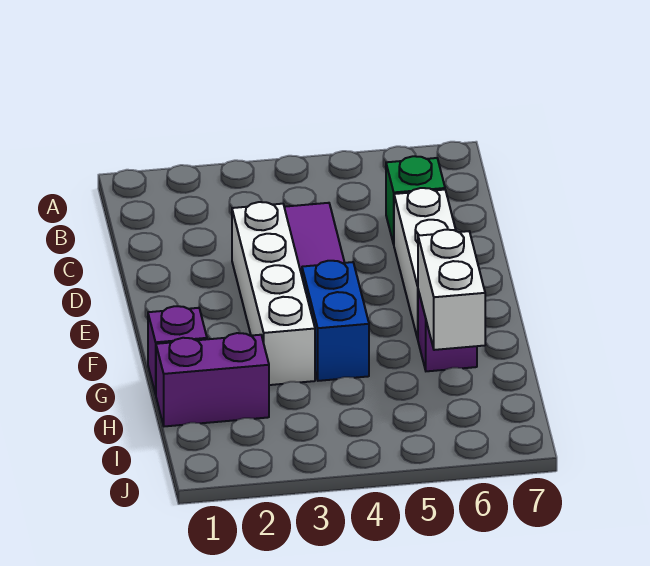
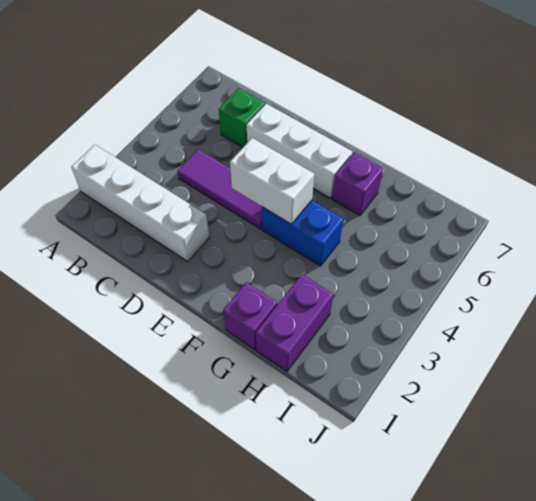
white brick D3:G3 level 1 -> white brick A2:D2 level 1
white brick G6:H6 level 2 -> white brick E4:F4 level 2

